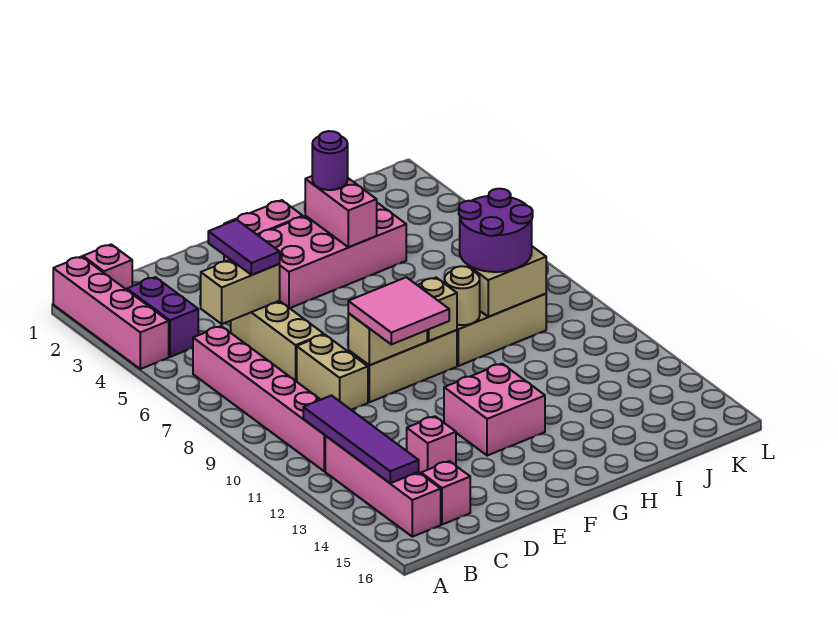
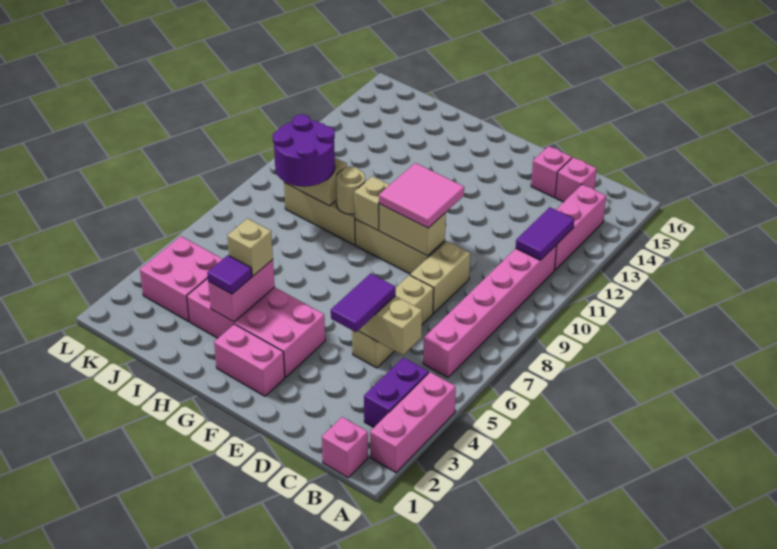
pink brick A1:A4 level 1 -> pink brick A2:A4 level 1
purple tile B11:B14 level 2 -> purple tile B11:B12 level 2
pink brick B12:B15 level 1 -> pink brick B12:B14 level 1
pink brick D13 level 1 -> pink brick D15 level 1
pink brick F12:G13 level 1 -> pink brick J3:K4 level 1
purple round brick H3 level 3 -> purple tile H3 level 3
none -> tan brick H4 level 3

